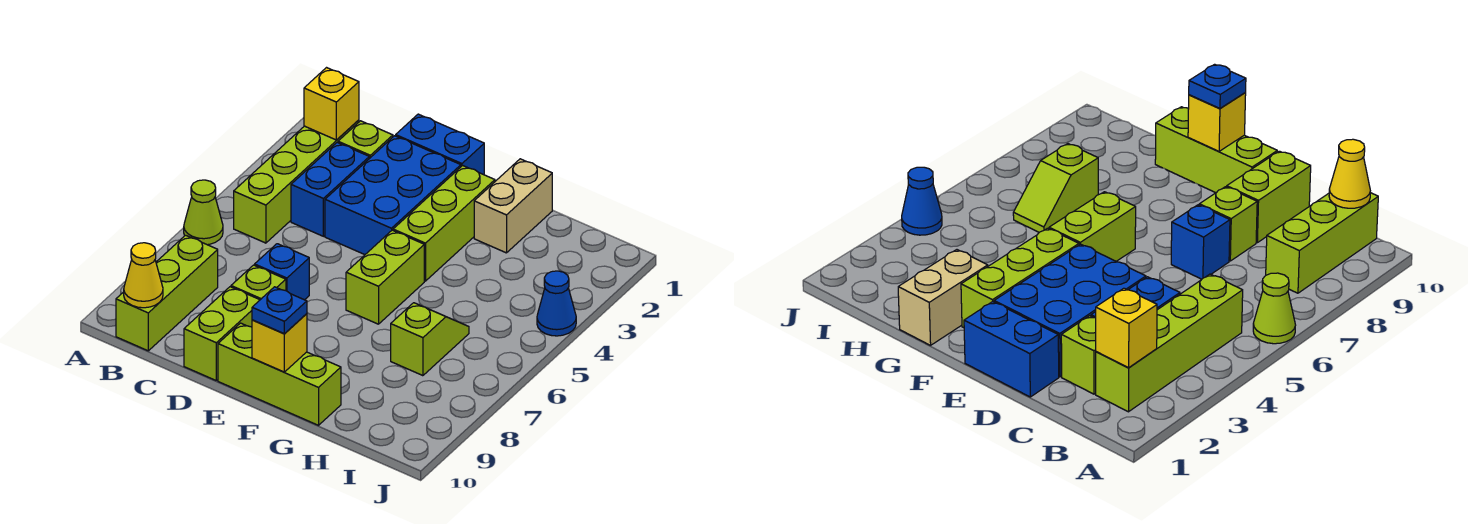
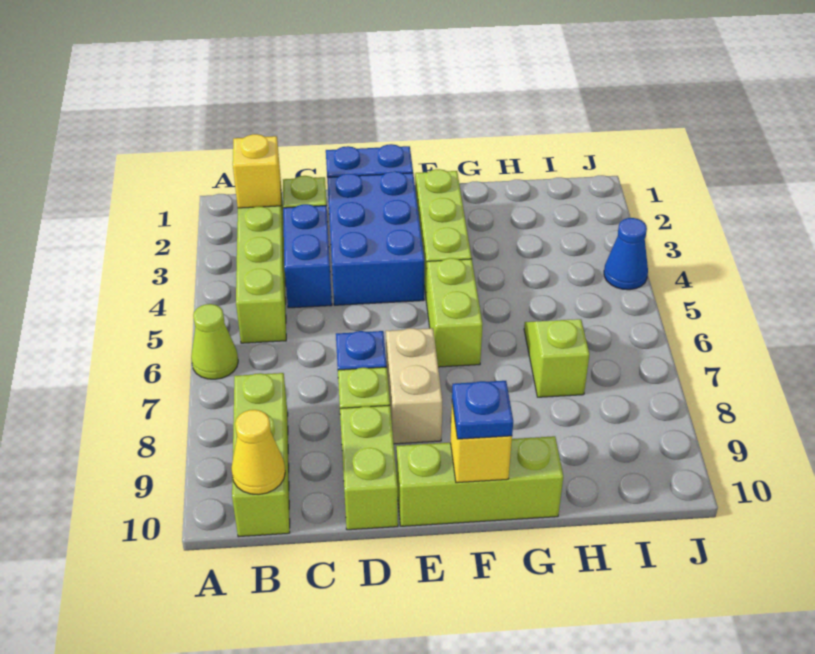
tan brick G1:G2 level 1 -> tan brick E7:E8 level 1

